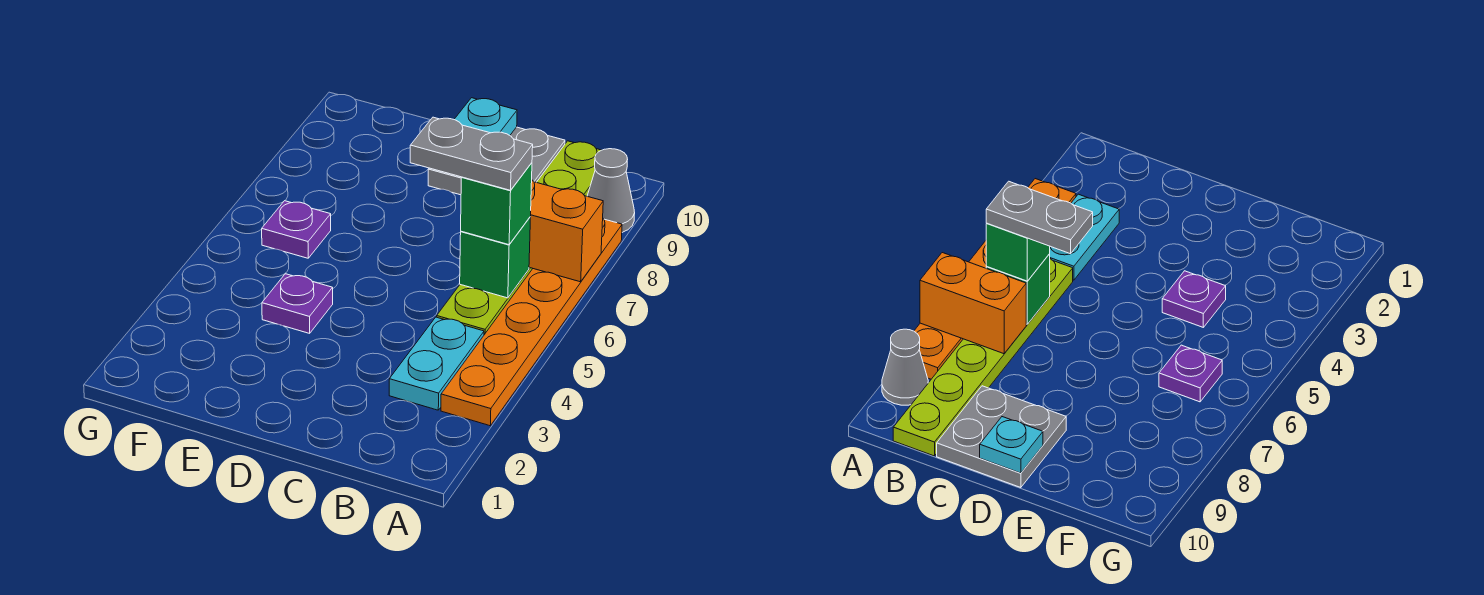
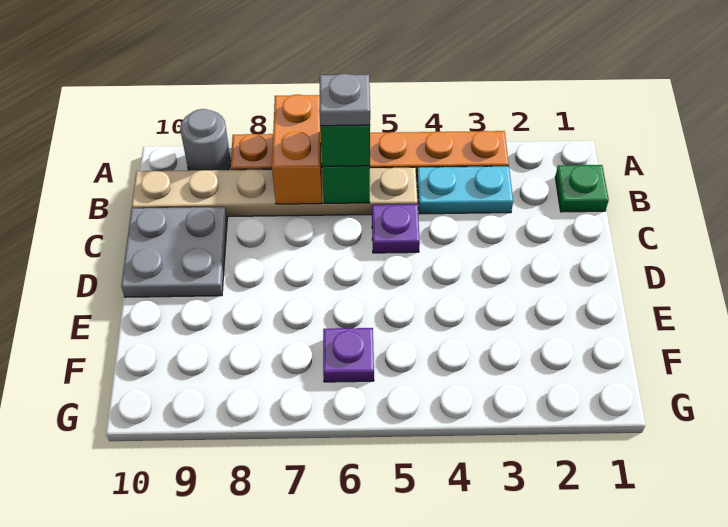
grey cone A9 level 1 -> grey round brick A9 level 1
none -> green plate B1 level 1
lime plate B5:B10 level 1 -> tan plate B5:B10 level 1
grey plate B6:C6 level 4 -> grey plate B6 level 4
cyan plate D10 level 2 -> none
purple plate E4 level 1 -> purple plate C5 level 1

